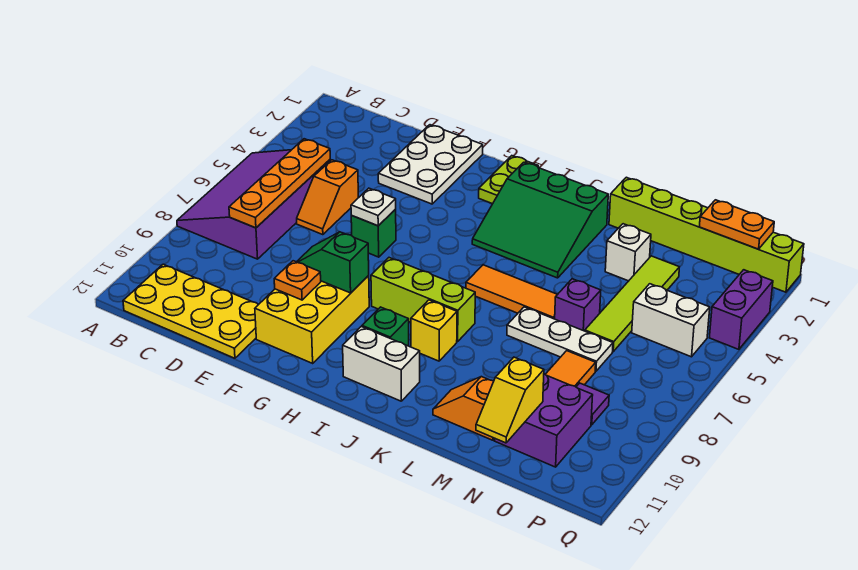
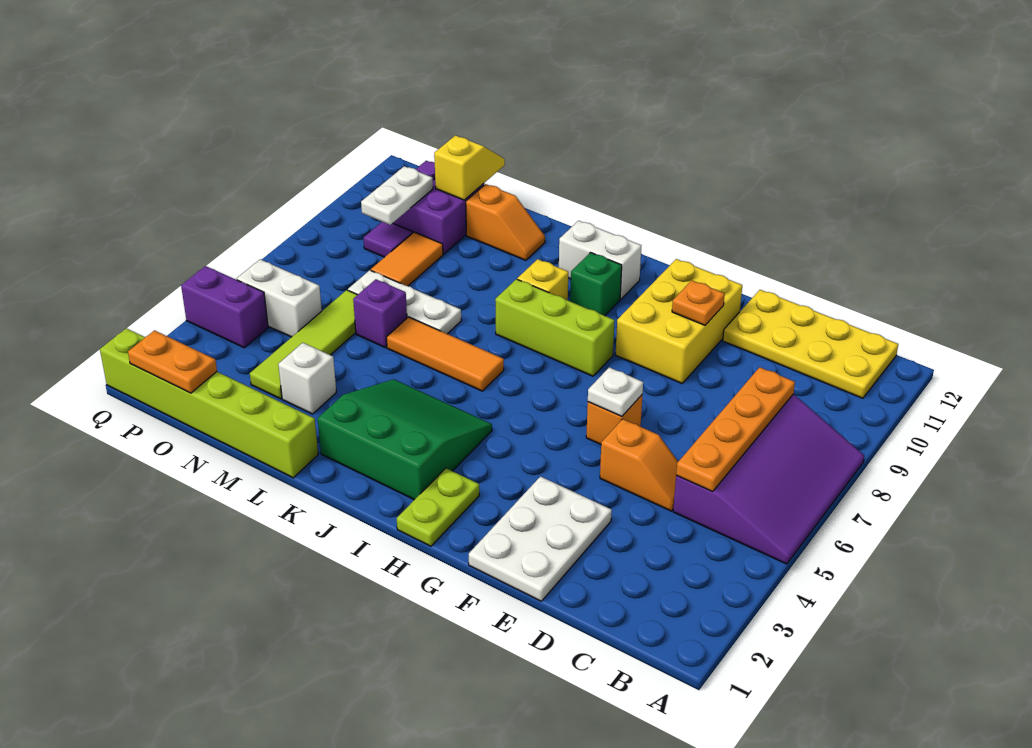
orange slope D5:D6 level 1 top 5 -> orange slope D5:E5 level 1 top E
green brick F6 level 1 -> orange brick F6 level 1
green slope F9:G9 level 2 top G -> none
none -> white plate O9:O10 level 2
purple brick Q3:Q4 level 1 -> purple brick P4:Q4 level 1

